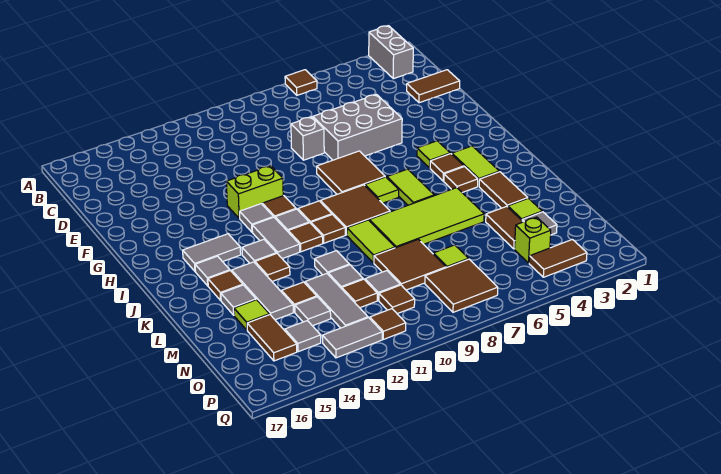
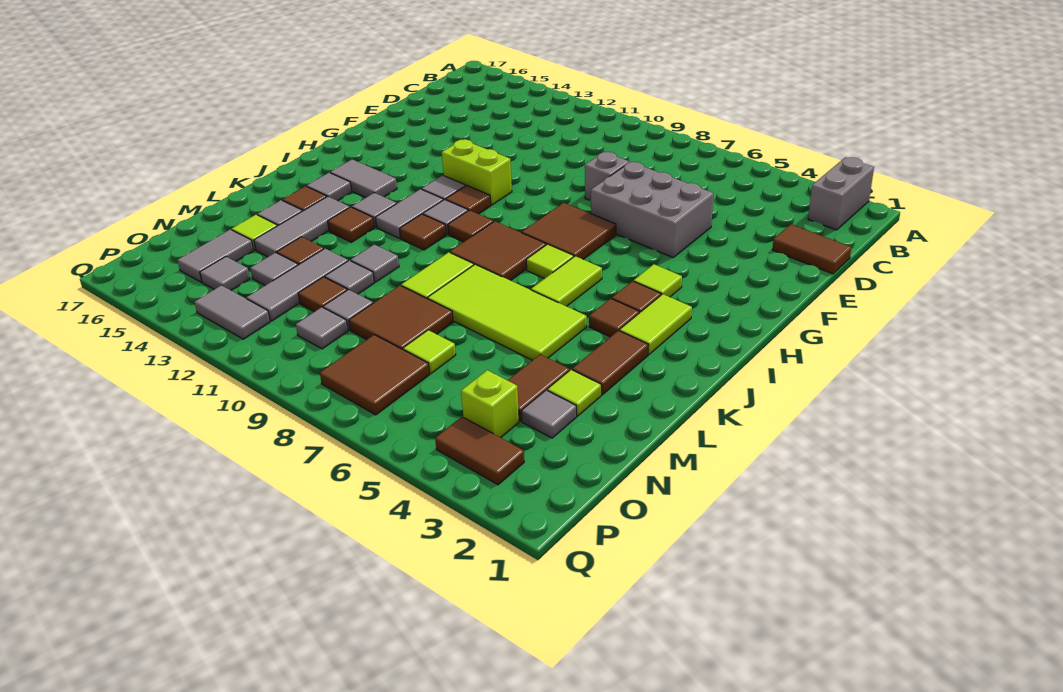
brown tile A6 level 1 -> none
brown tile J10 level 1 -> none
brown tile N15:O15 level 1 -> grey tile N15:O15 level 1
brown tile O10 level 1 -> grey tile O10 level 1
brown tile P11 level 1 -> none

